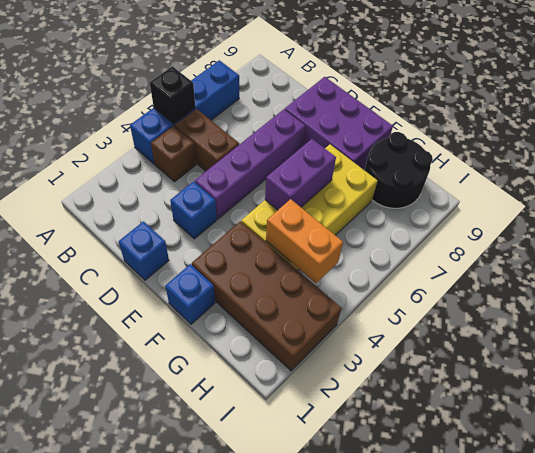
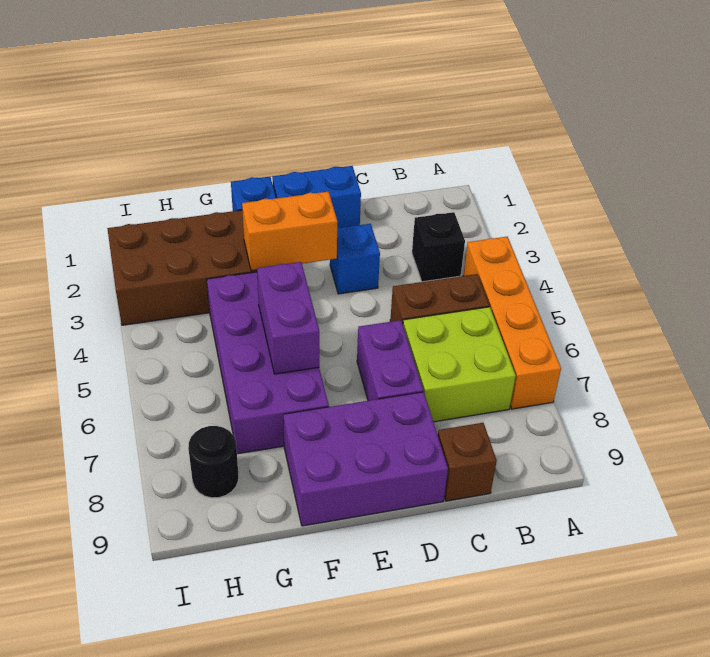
blue brick A4:A7 level 1 -> orange brick A4:A7 level 1
black brick A5 level 2 -> black brick B3 level 1
brown brick B4 level 1 -> brown brick C9 level 1
none -> lime brick B6:C7 level 1
blue brick D1 level 1 -> blue brick D1:E1 level 1
purple brick D4:D7 level 1 -> purple brick D6:D7 level 1
yellow brick F4:G7 level 1 -> purple brick F4:G7 level 1
orange brick G4:H4 level 2 -> orange brick E3:F3 level 2
black round brick G8:H9 level 1 -> black round brick H8 level 1

